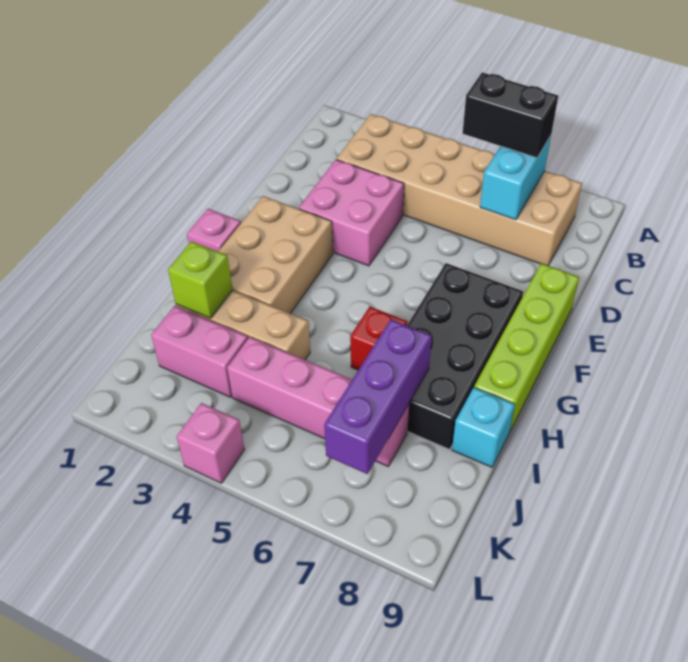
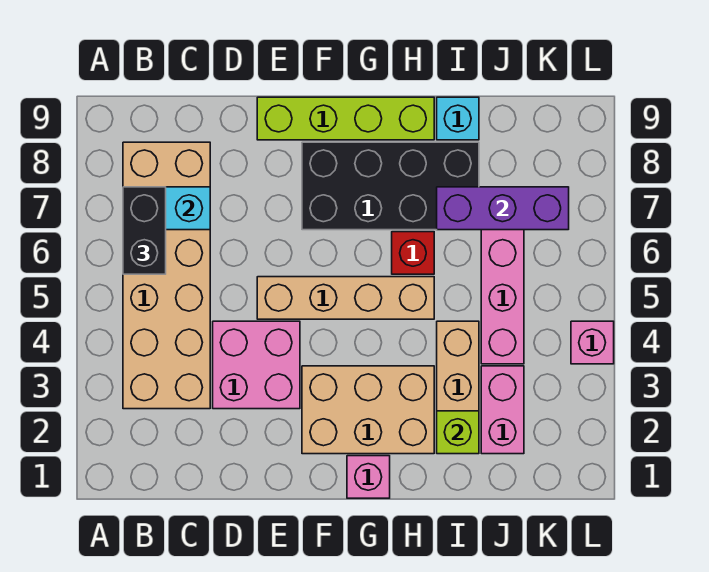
none -> tan brick E5:H5 level 1

